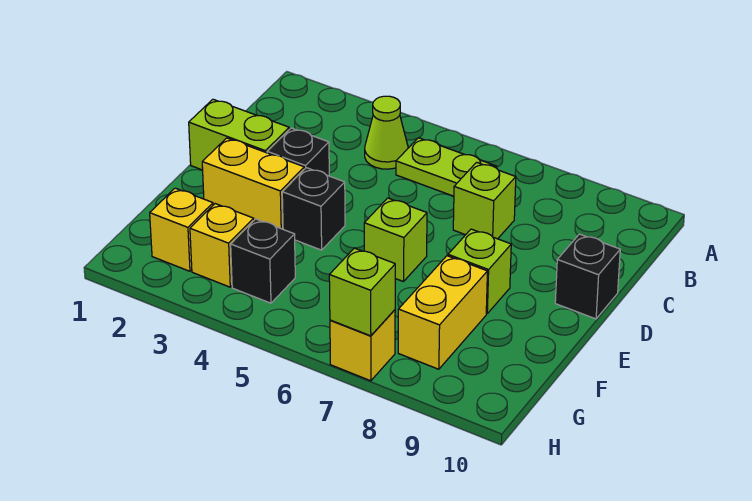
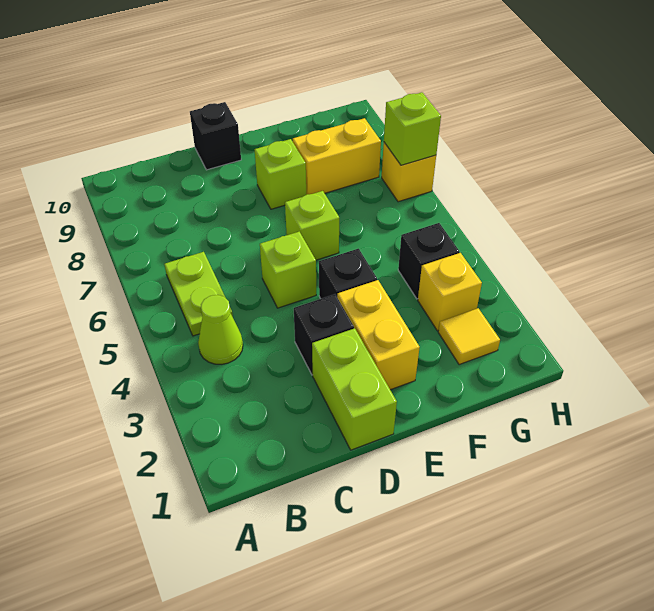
lime brick C7 level 1 -> lime brick D5 level 1
yellow brick G2 level 1 -> yellow tile G2 level 1

